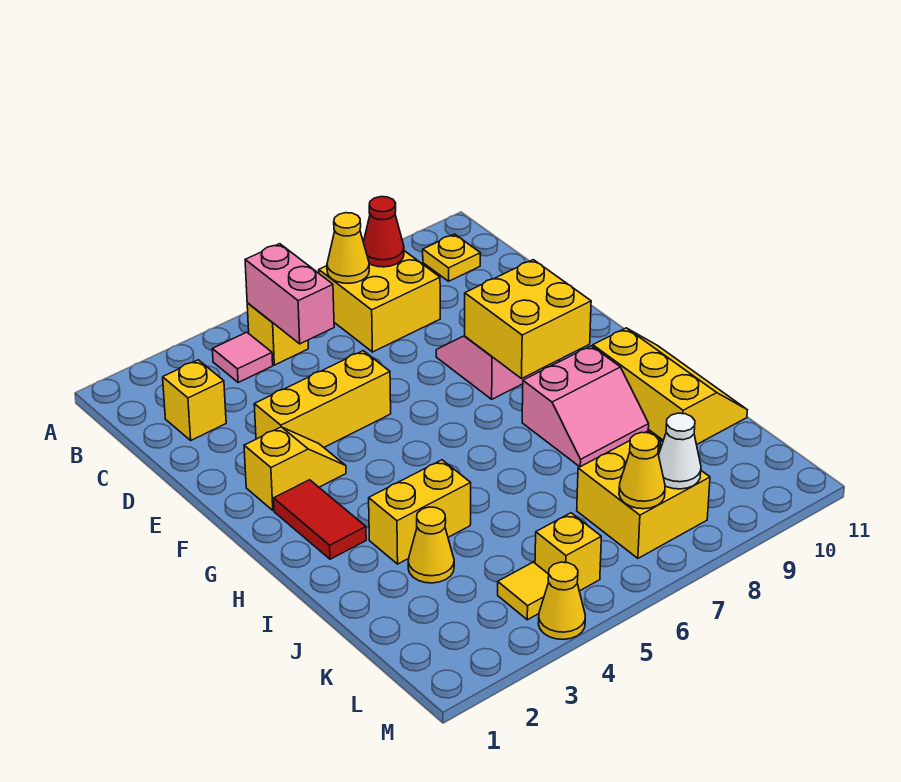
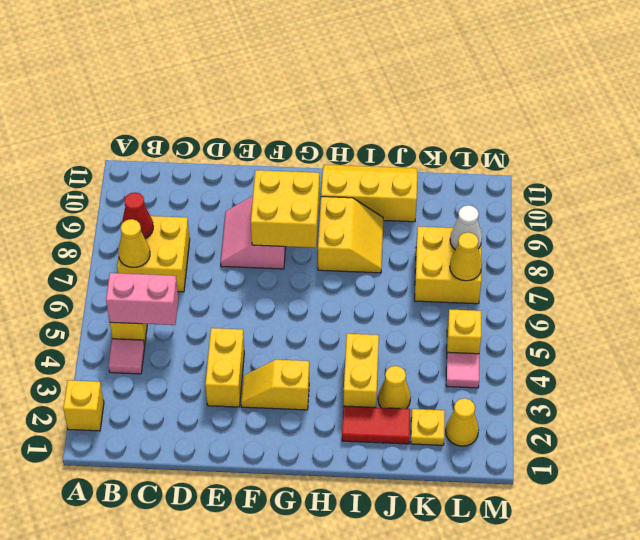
yellow plate B10 level 1 -> yellow plate K2 level 1
yellow brick C2 level 1 -> yellow brick A2 level 1
yellow brick E3:E5 level 1 -> yellow brick E3:E4 level 1
yellow slope F2:F3 level 1 top 2 -> yellow slope F3:G3 level 1 top G
red tile G2:H2 level 1 -> red tile I2:J2 level 1
pink slope H8:I9 level 1 top H -> yellow slope H8:I9 level 1 top H
yellow tile L4 level 1 -> pink tile L4 level 1
yellow cone M4 level 1 -> yellow cone L2 level 1

